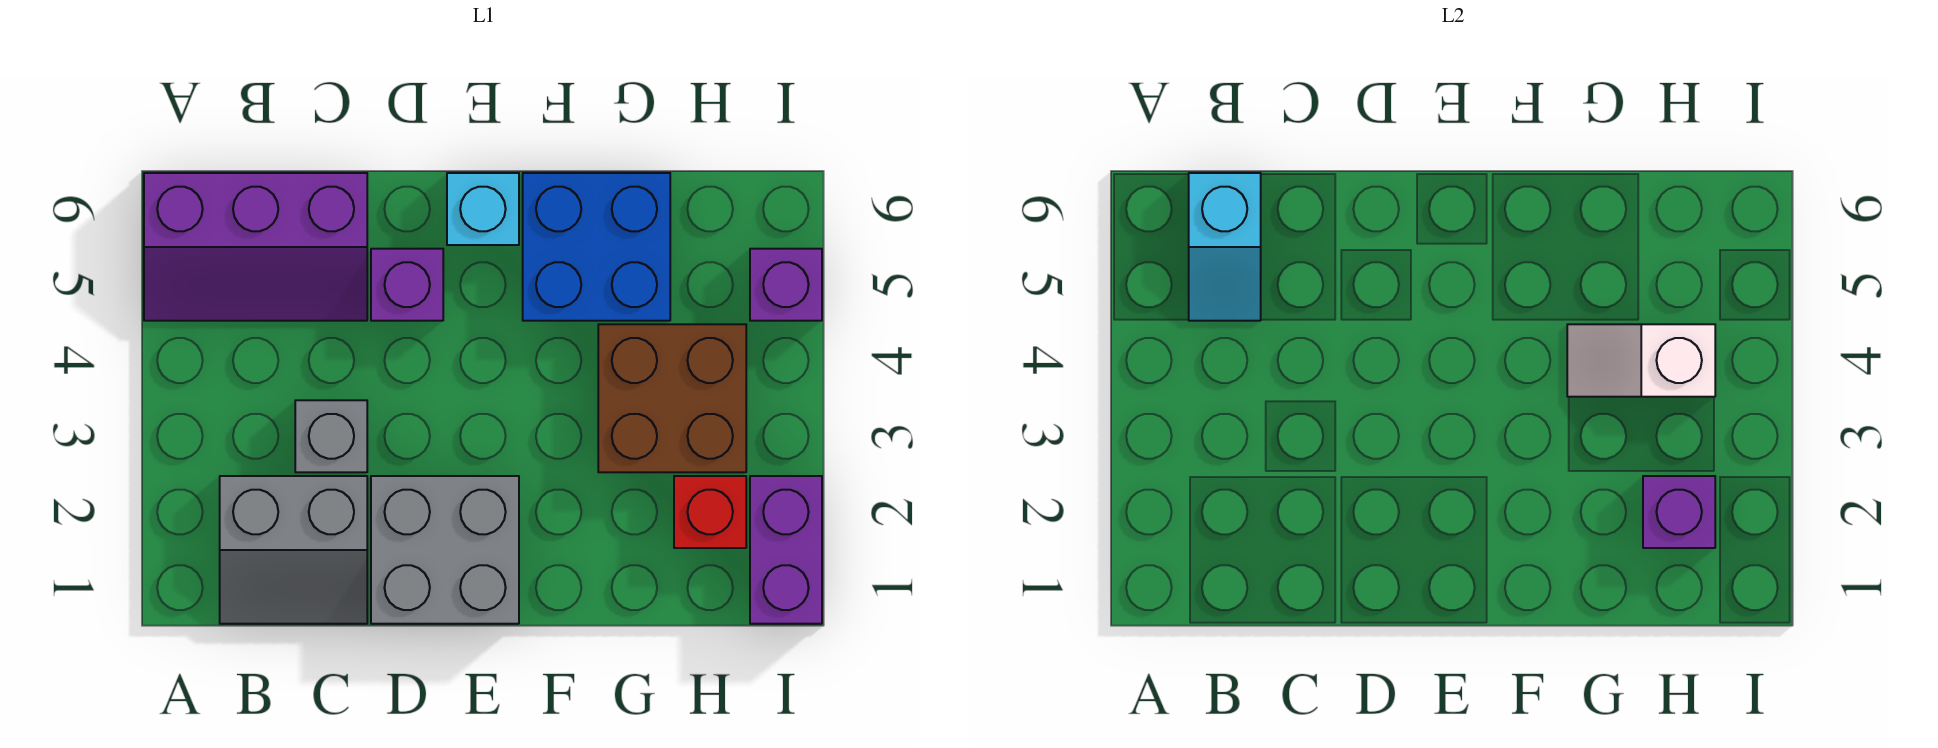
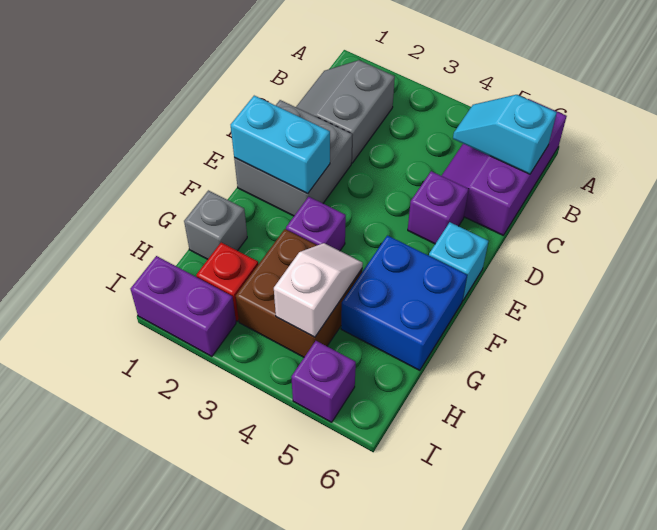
grey brick C3 level 1 -> grey brick G1 level 1
none -> cyan brick E1:E2 level 2
purple brick H2 level 2 -> purple brick F3 level 1

